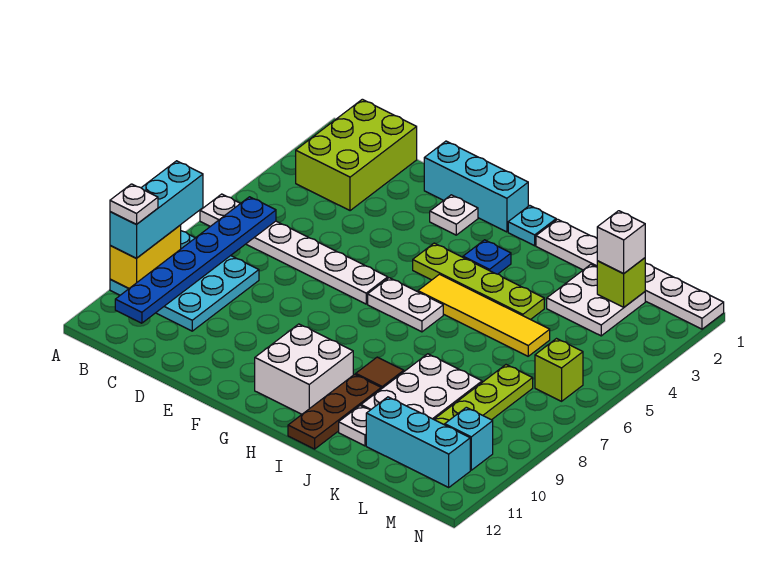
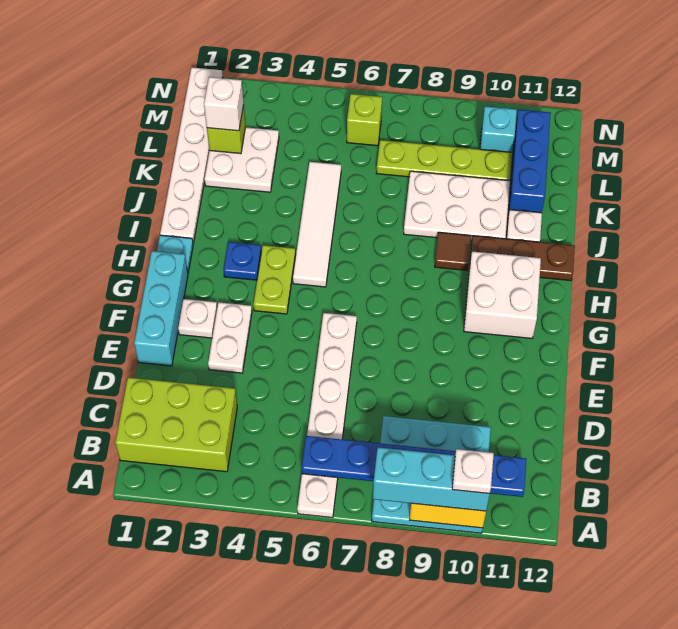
lime plate G4:J4 level 1 -> lime plate G4:H4 level 1
white plate G6:H6 level 1 -> white plate E3:F3 level 1
yellow tile H5:K5 level 1 -> white tile H5:K5 level 1
cyan brick K11:M11 level 1 -> blue brick K11:M11 level 1

